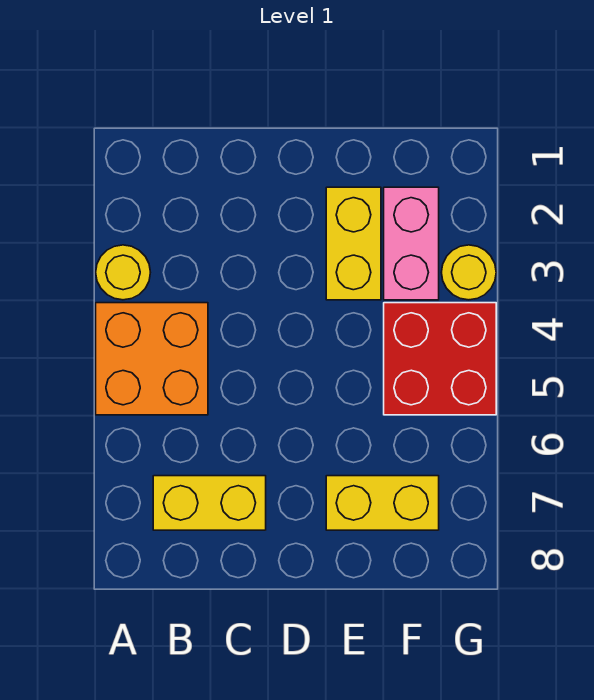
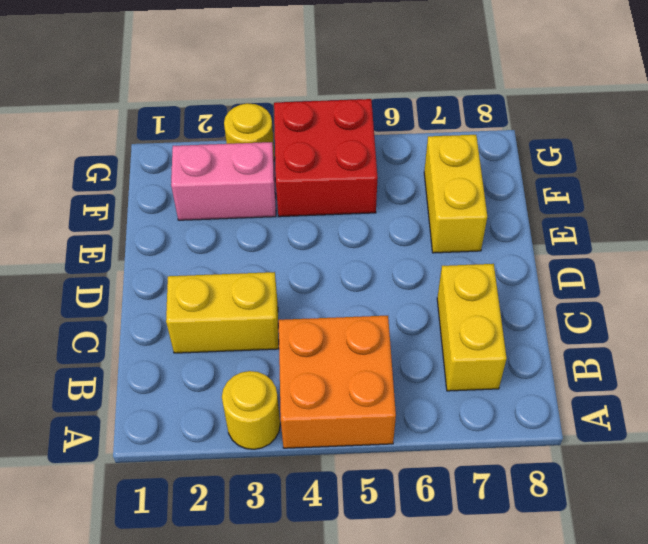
yellow brick E2:E3 level 1 -> yellow brick C2:C3 level 1

